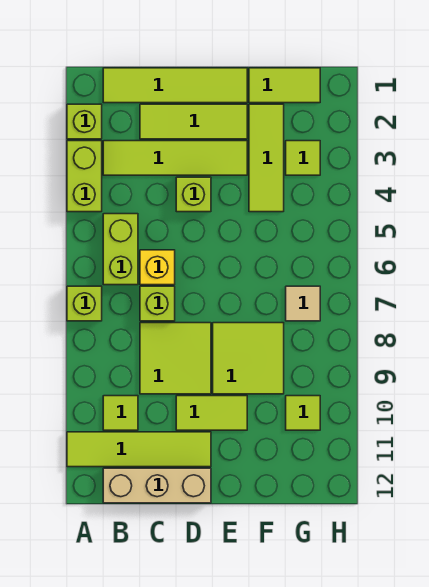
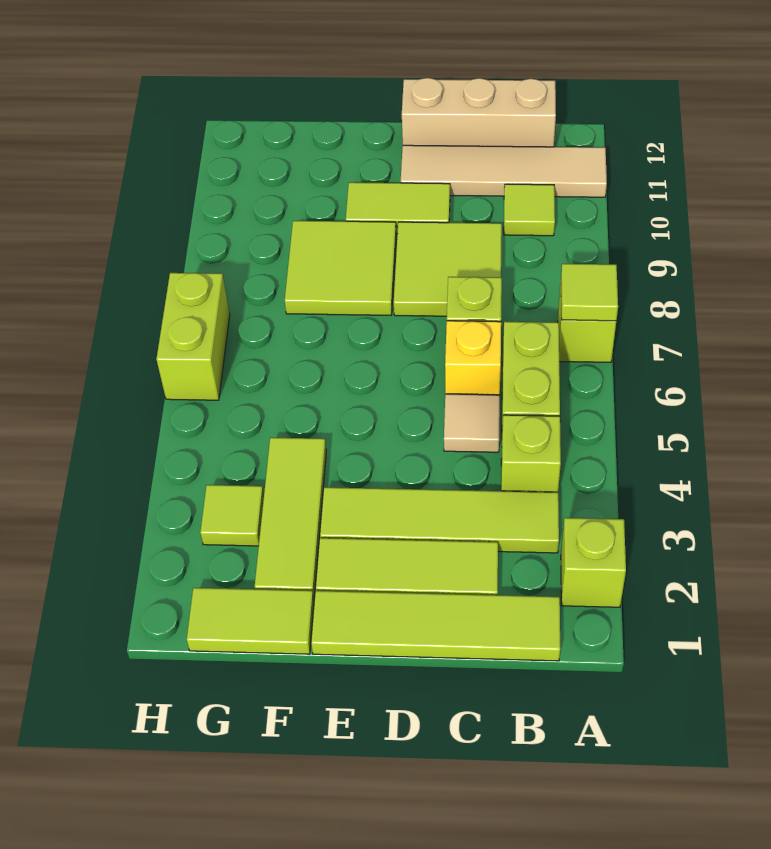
lime brick A3:A4 level 1 -> lime brick H6:H7 level 1
lime tile A11:D11 level 1 -> tan tile A11:D11 level 1
lime brick D4 level 1 -> lime brick B4 level 1
tan tile G7 level 1 -> tan tile C5 level 1
lime tile G10 level 1 -> lime tile A7 level 2

